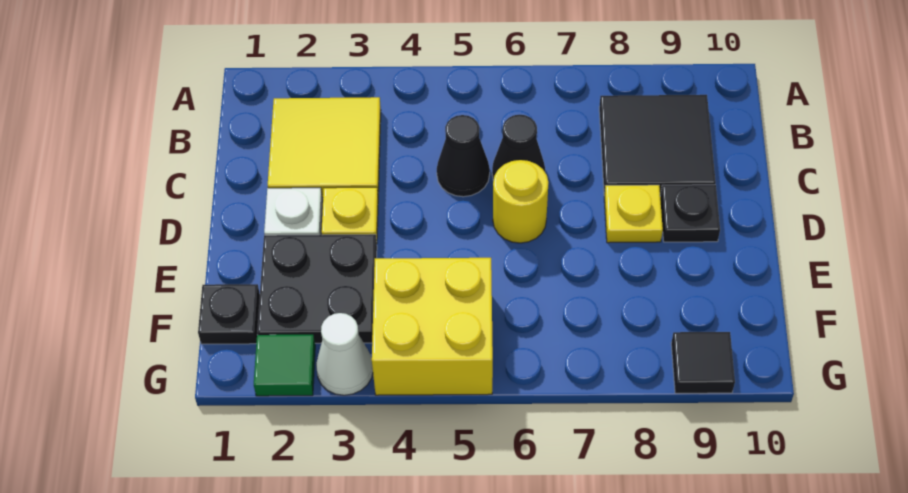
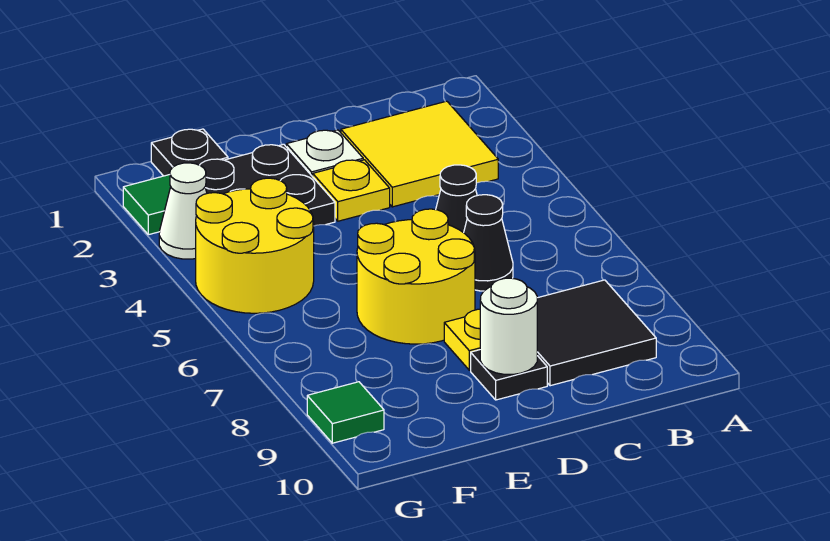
yellow round brick D6 level 1 -> yellow round brick D6:E7 level 1
none -> white round brick D9 level 2
yellow brick F4:G5 level 1 -> yellow round brick F4:G5 level 1
black tile G9 level 1 -> green tile G9 level 1

